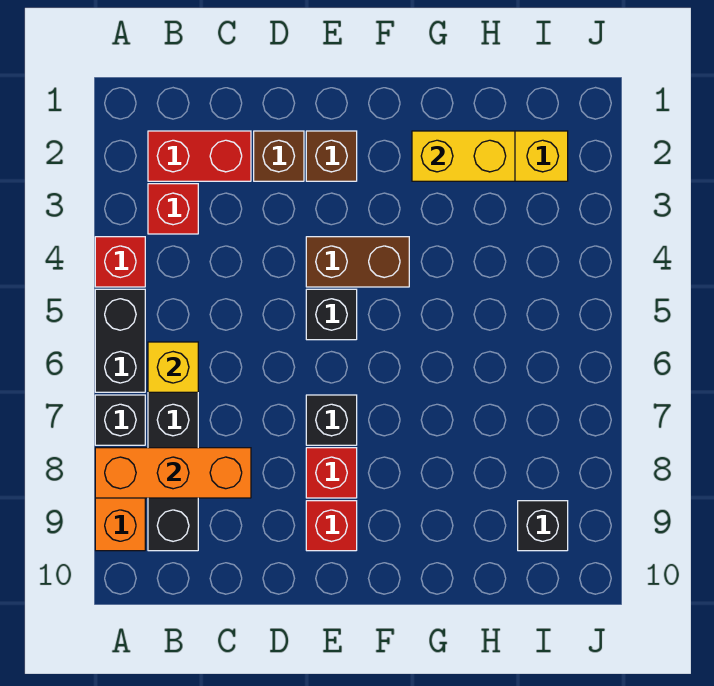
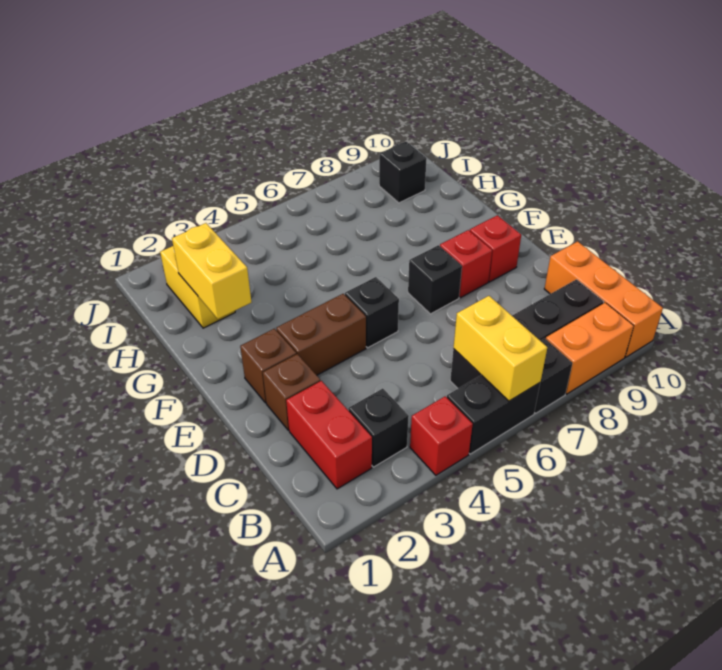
orange brick A8:C8 level 2 -> orange brick A10:C10 level 1
red brick B3 level 1 -> black brick B3 level 1
yellow brick B6 level 2 -> yellow brick A6:B6 level 2
brown brick E4:F4 level 1 -> brown brick E3:E4 level 1

